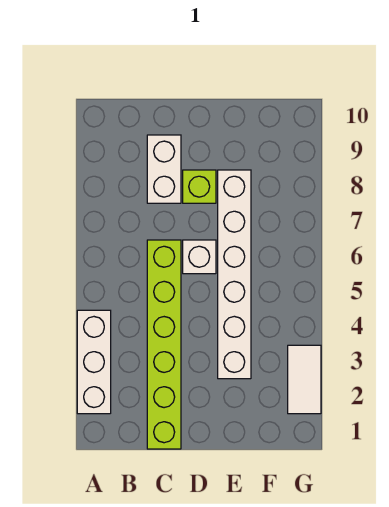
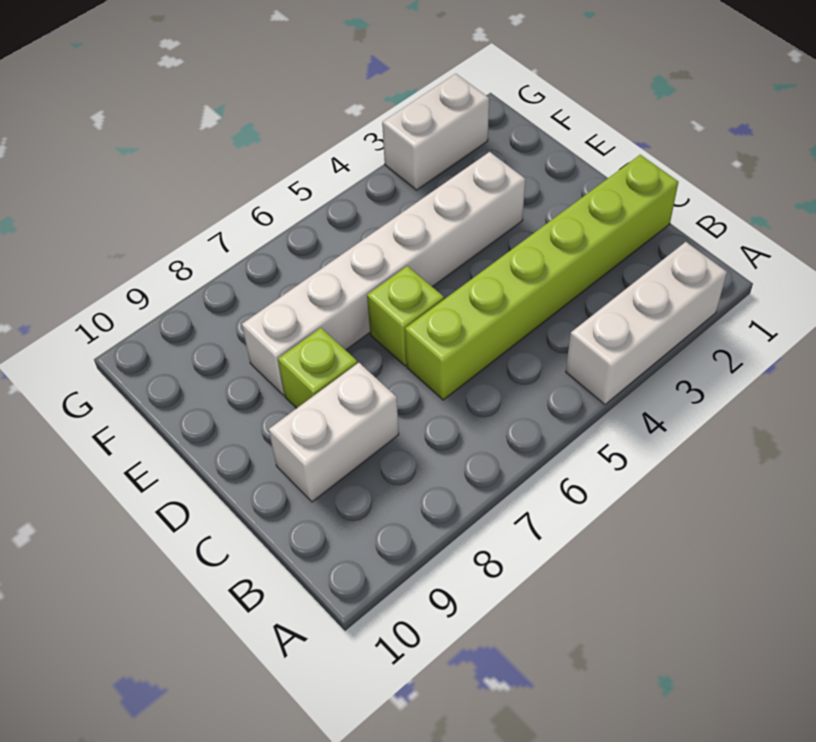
white brick D6 level 1 -> lime brick D6 level 1
white tile G2:G3 level 1 -> white brick G2:G3 level 1

